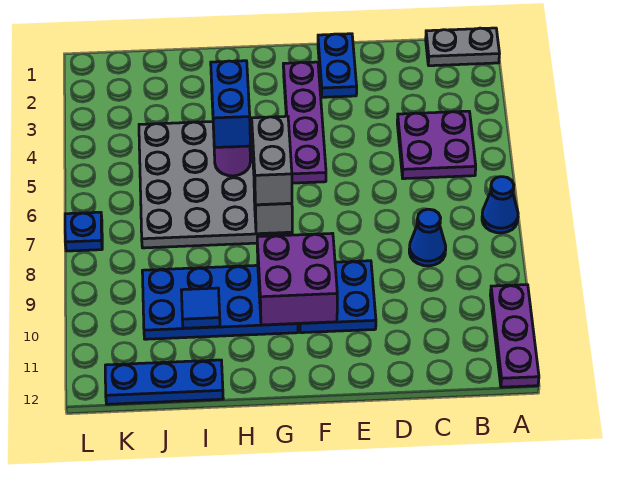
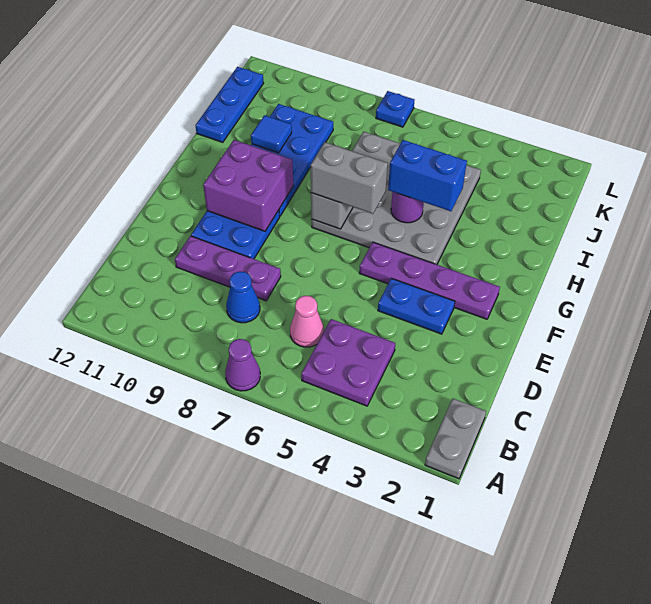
blue cone A7 level 1 -> purple cone A7 level 1
purple plate A10:A12 level 1 -> purple plate D8:D10 level 1
none -> pink cone C6 level 1
blue plate E1:E2 level 1 -> blue plate E3:E4 level 1

